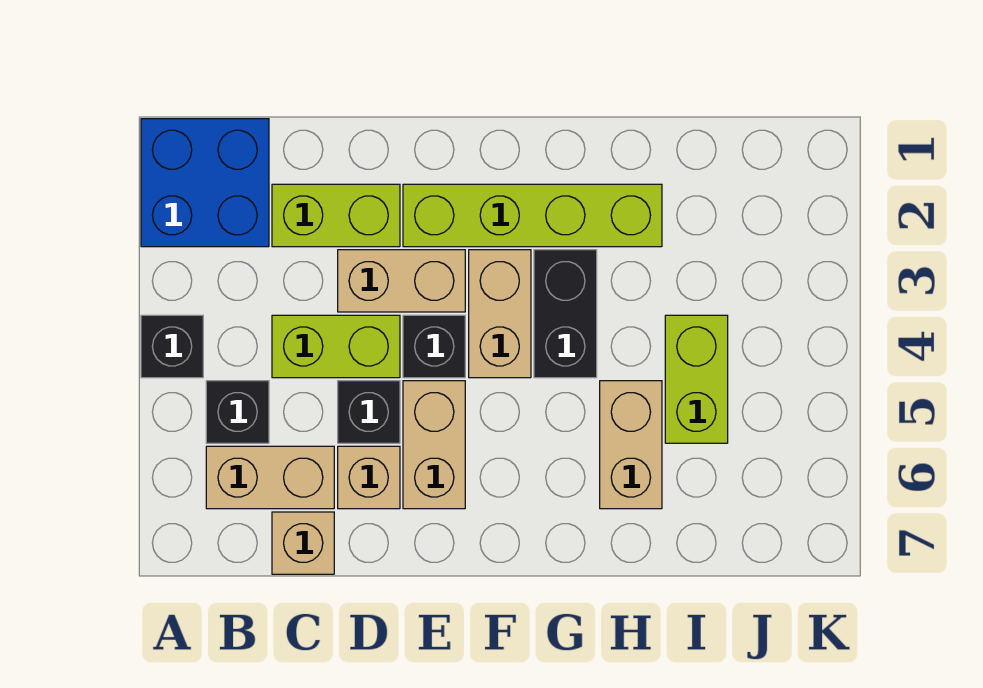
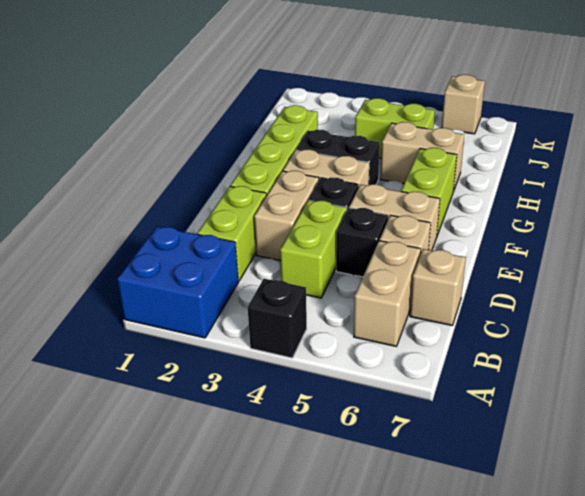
black brick B5 level 1 -> none
none -> lime brick F6:G6 level 1
none -> tan brick K6 level 1

